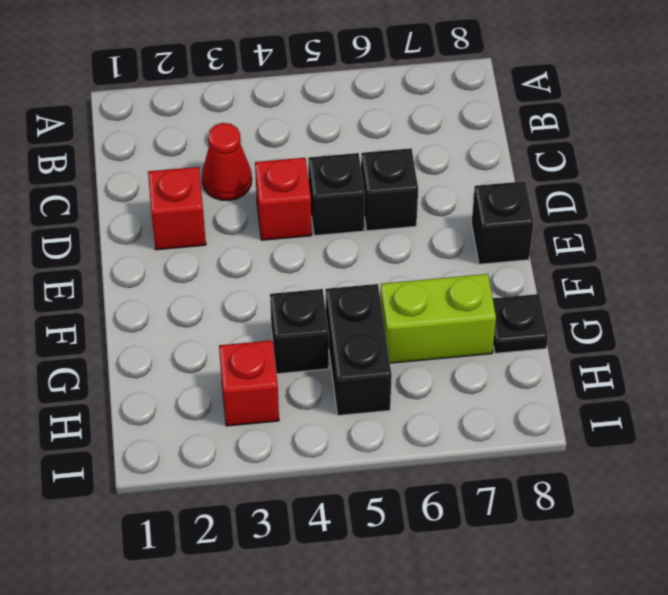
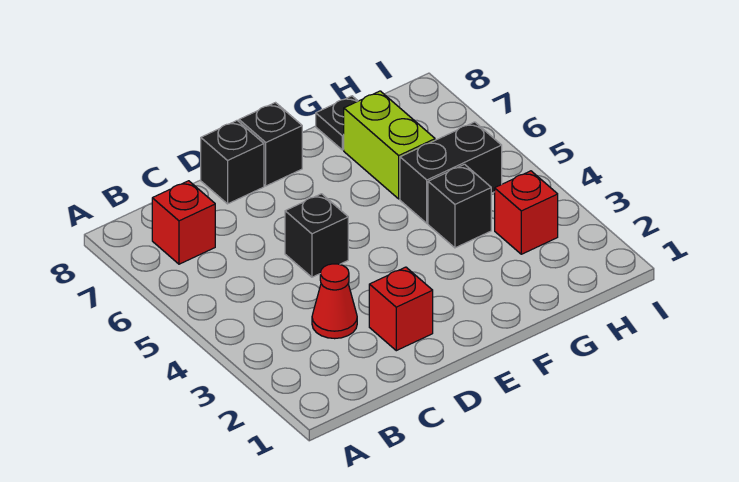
red brick D4 level 1 -> red brick B7 level 1
black brick D6 level 1 -> black brick D8 level 1

